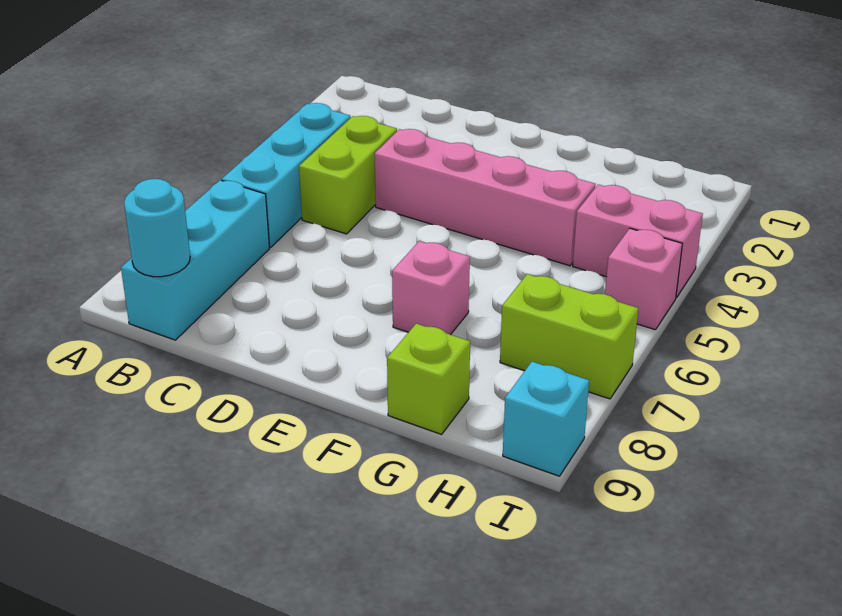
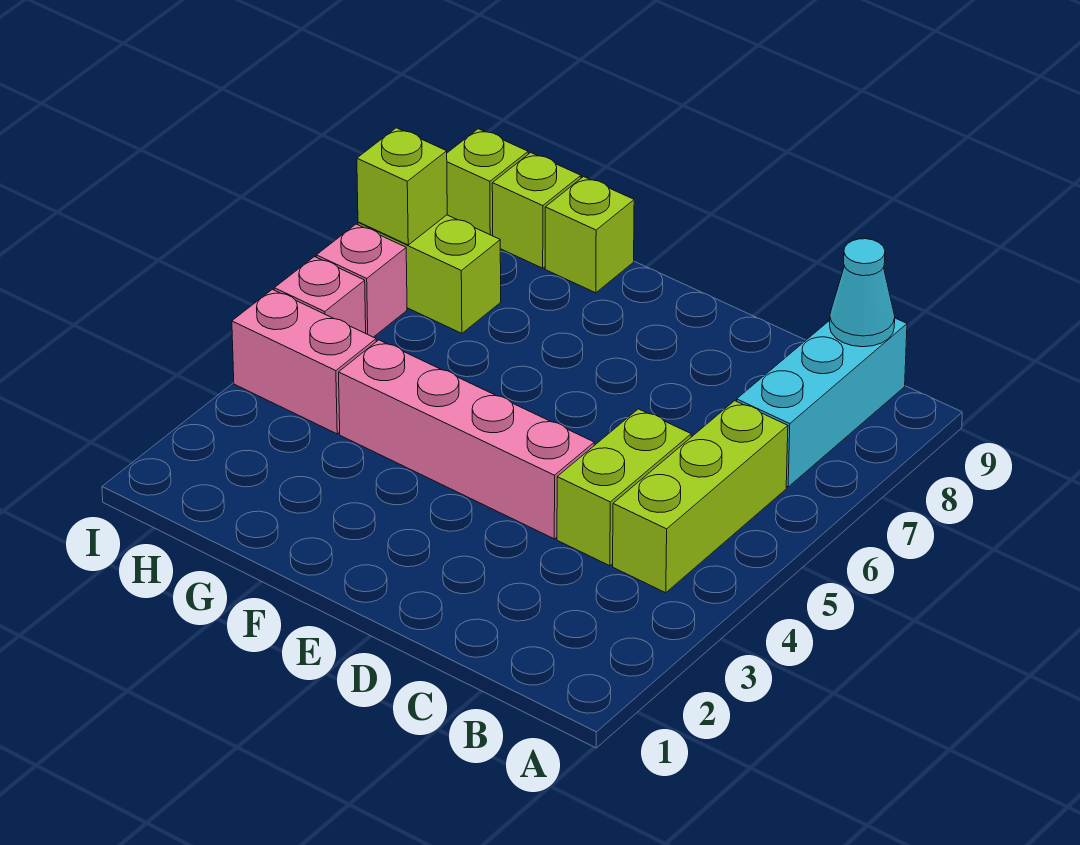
cyan brick B4:B6 level 1 -> lime brick B4:B6 level 1
cyan round brick B9 level 2 -> cyan cone B9 level 2
pink brick F7 level 1 -> pink brick I6 level 1
none -> lime brick H9 level 1
none -> lime brick I7 level 2
cyan brick I9 level 1 -> lime brick I9 level 1

